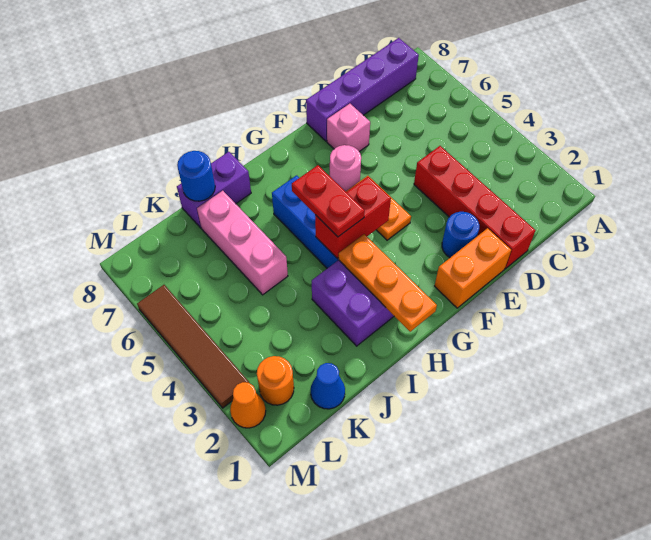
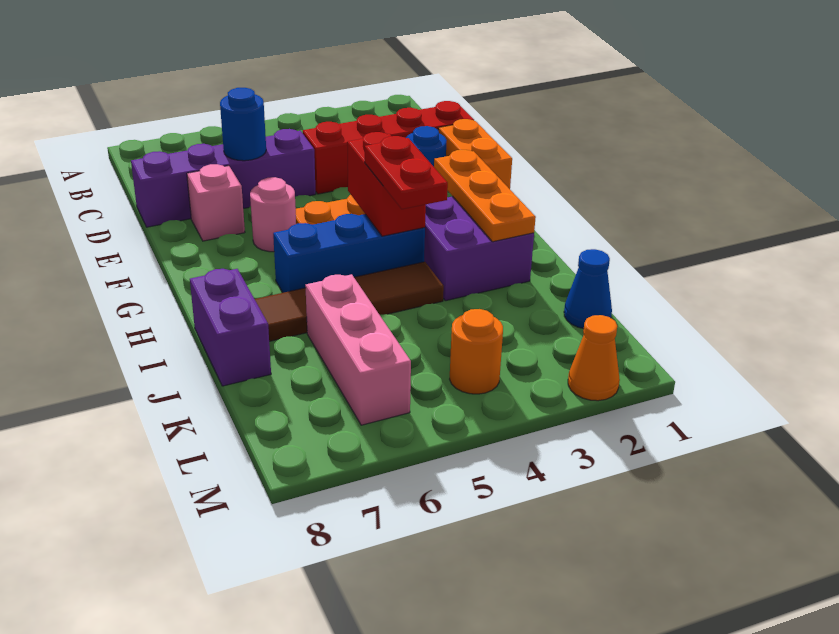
purple brick B8:E8 level 1 -> purple brick D5:D8 level 1
orange plate H1:H3 level 2 -> orange plate G2:I2 level 2
red plate H4:H5 level 3 -> red plate H4:I4 level 3
pink brick J5:J7 level 1 -> pink brick J6:L6 level 1
blue round brick J8 level 2 -> blue round brick D6 level 2
orange round brick L2 level 1 -> orange round brick L4 level 1
brown tile M3:M6 level 1 -> brown tile I4:I7 level 1

